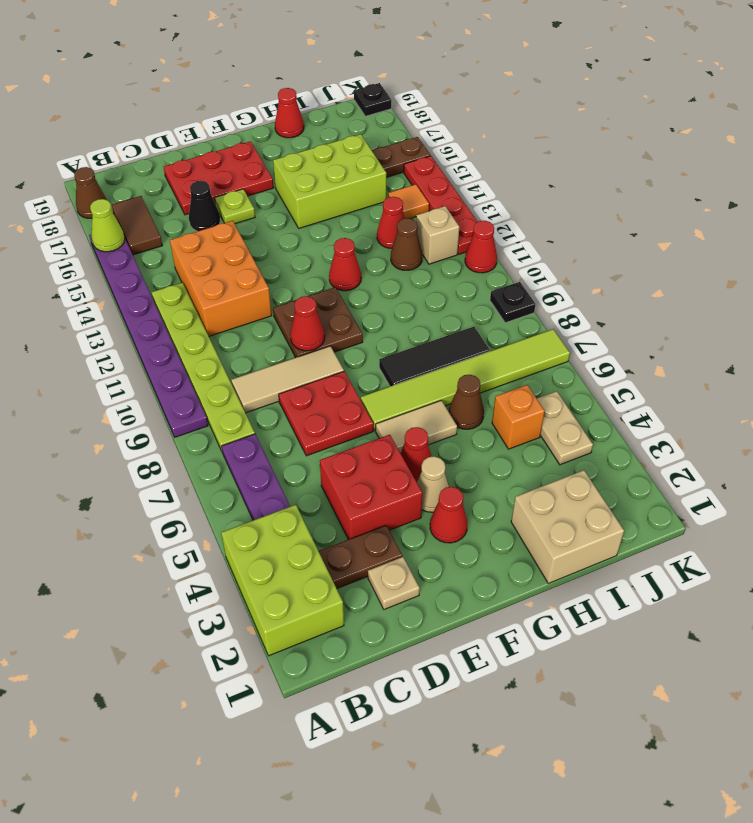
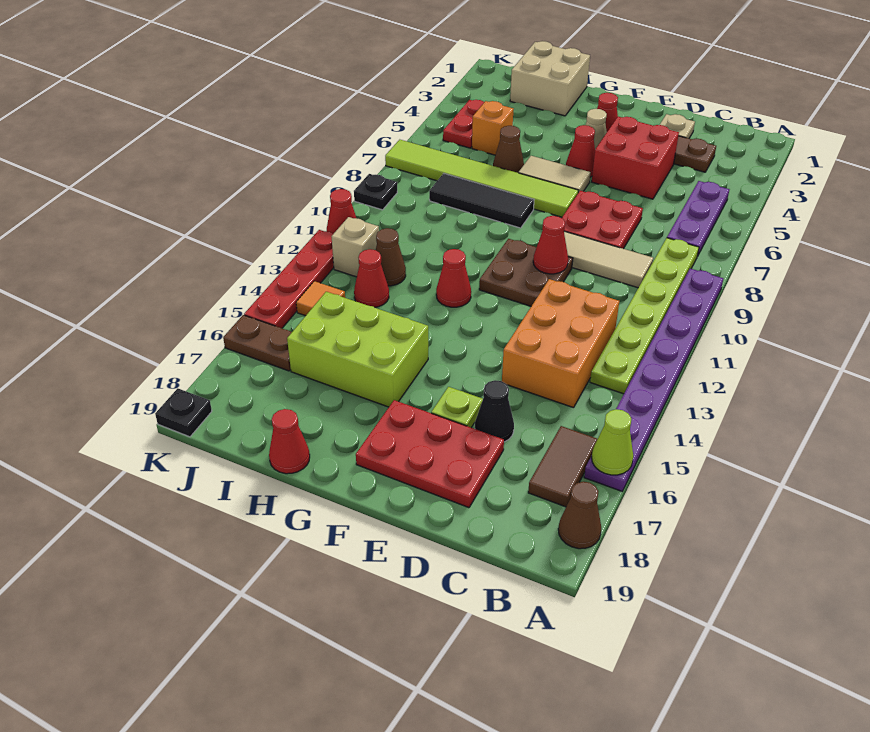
lime brick A2:B4 level 1 -> none
tan plate J4:J5 level 1 -> red plate J4:J5 level 1

